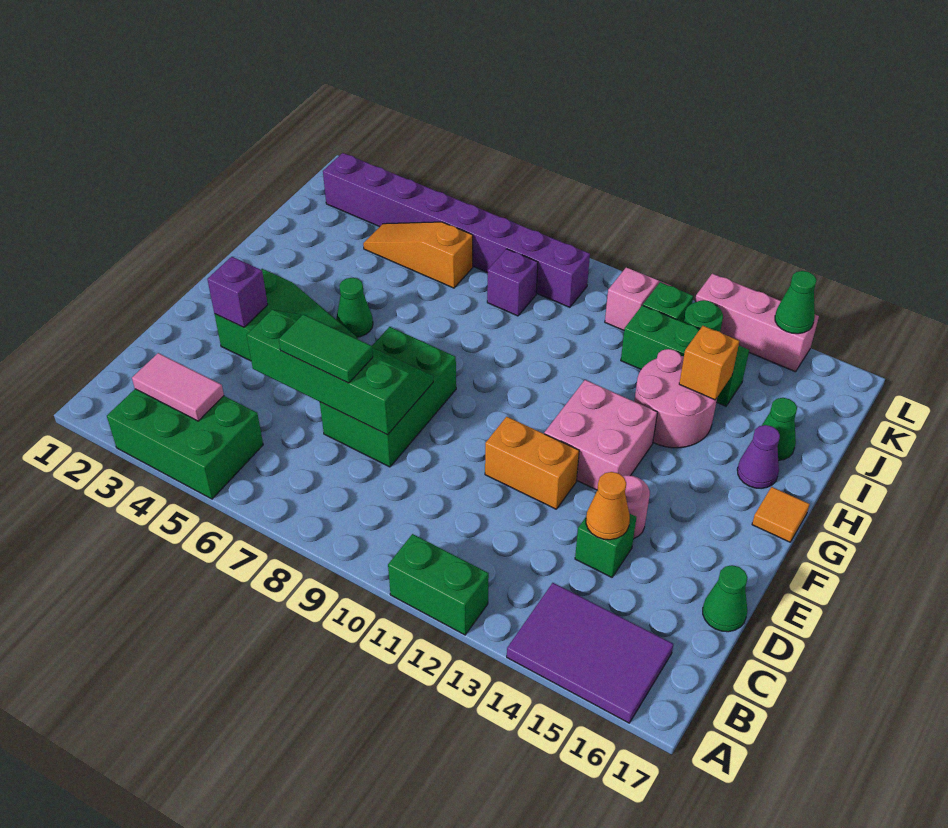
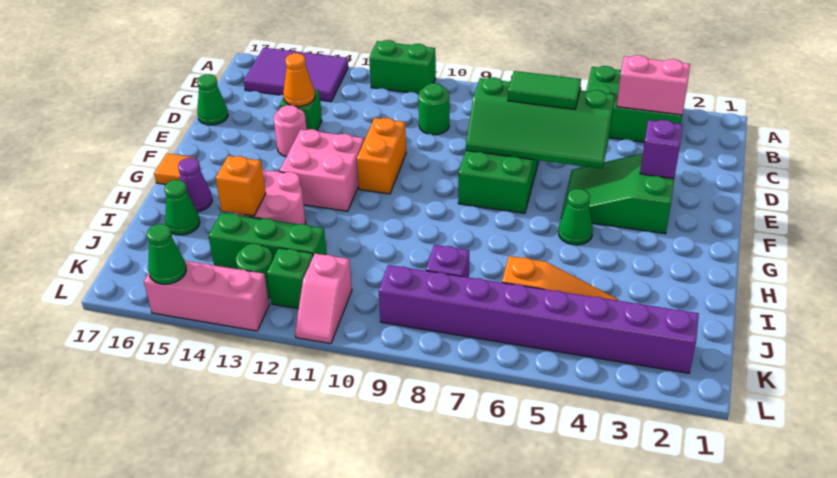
pink tile B3:B4 level 2 -> pink brick B3:B4 level 2
none -> green round brick C10 level 1
orange brick E11:E12 level 1 -> orange brick E11:F11 level 1

